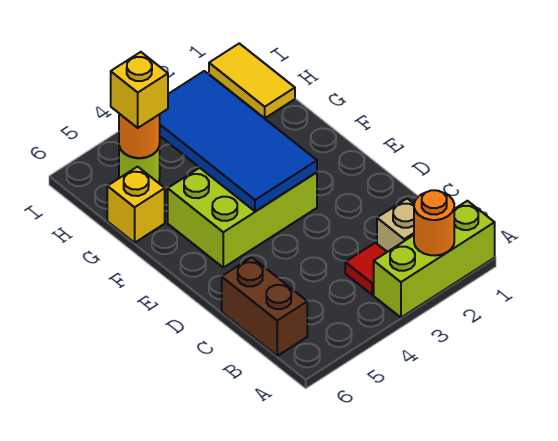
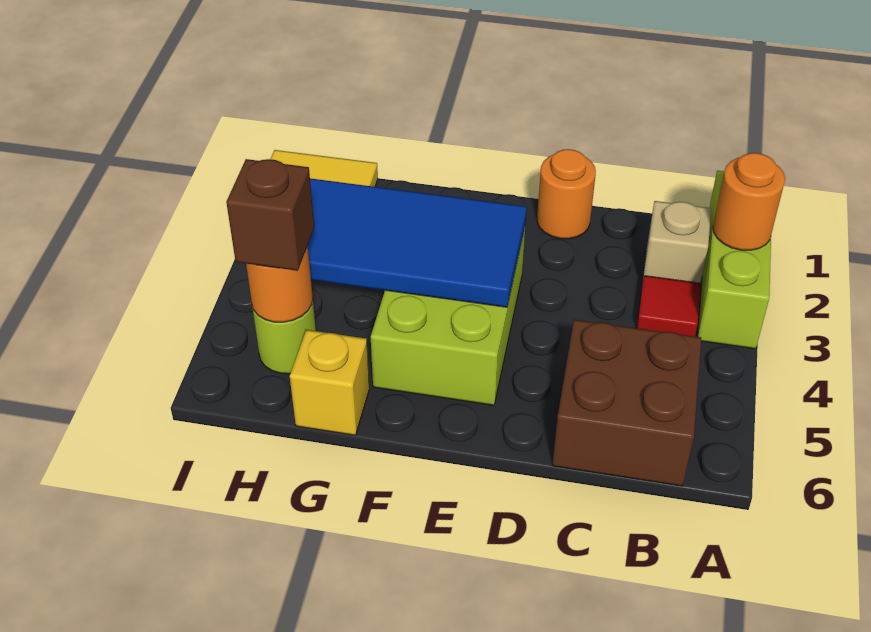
brown brick B6:C6 level 1 -> brown brick B5:C6 level 1
none -> orange round brick D1 level 1
yellow brick H5 level 3 -> brown brick H5 level 3

